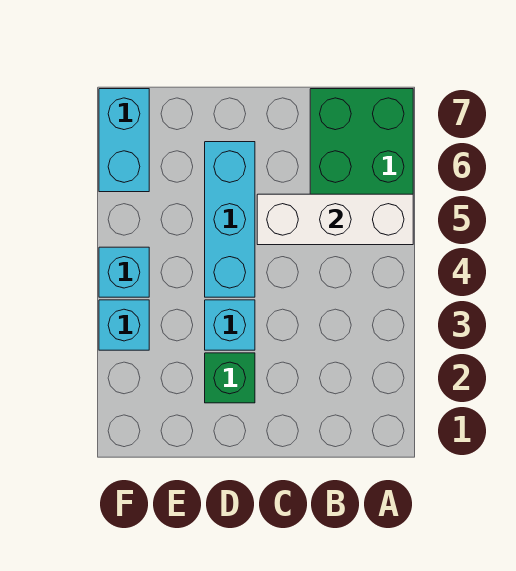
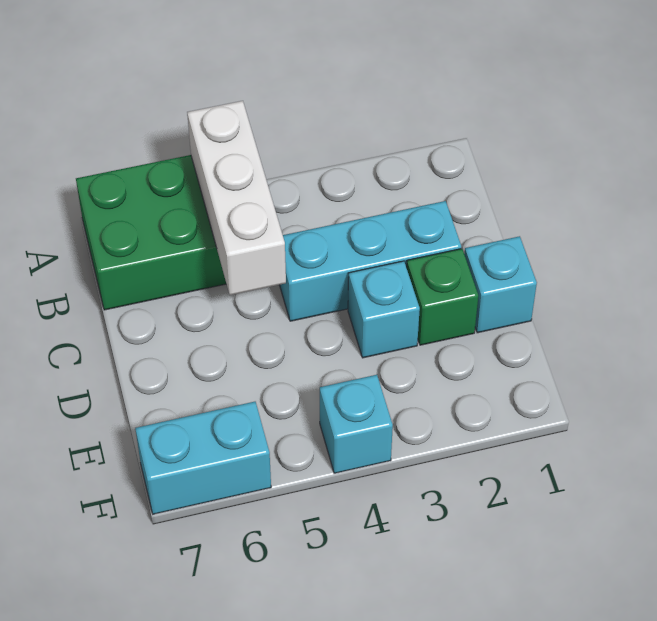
cyan brick D4:D6 level 1 -> cyan brick C2:C4 level 1
cyan brick F3 level 1 -> cyan brick D1 level 1

